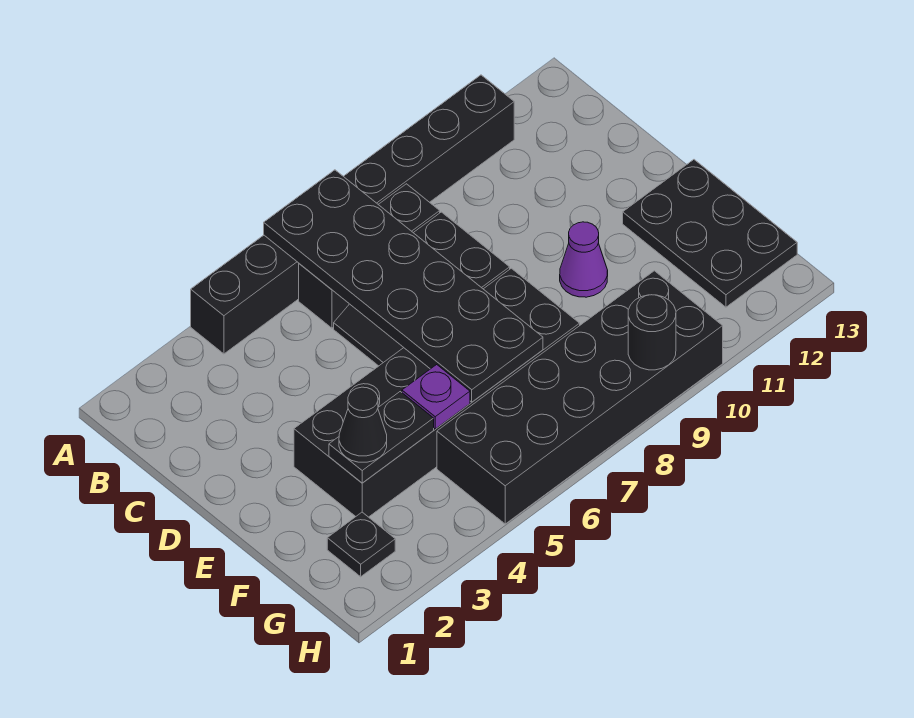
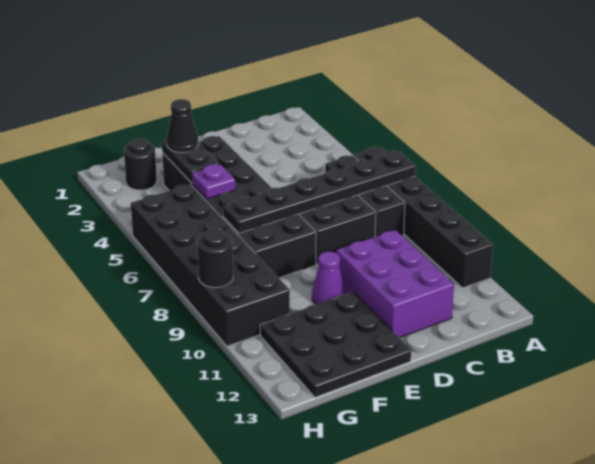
black brick A4:A11 level 1 -> black brick A6:A11 level 1
black plate A6:F7 level 2 -> black plate A7:F7 level 2
none -> purple brick C10:D12 level 1
black plate E12:G13 level 1 -> black plate E11:G13 level 1
black plate G2 level 1 -> black round brick G2 level 1

